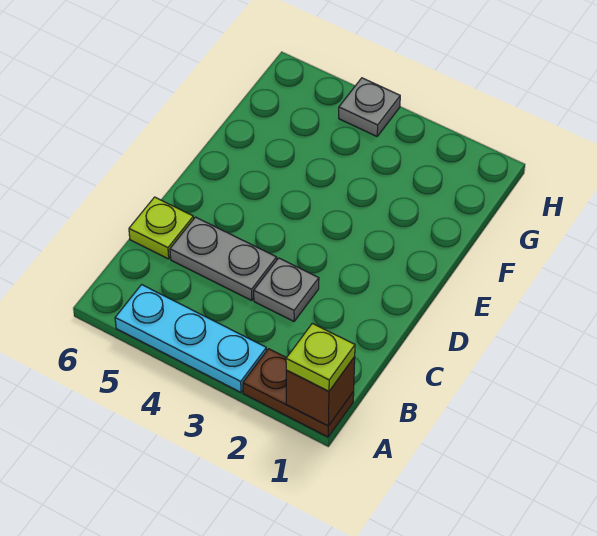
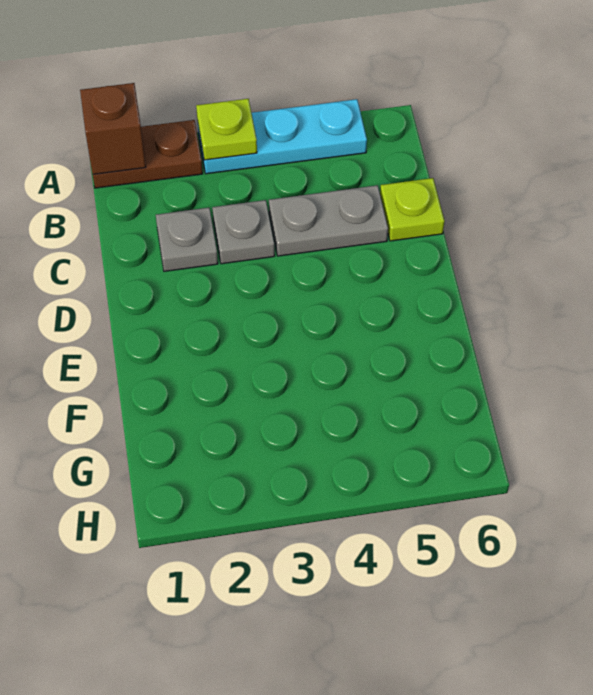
lime plate A1 level 3 -> lime plate A3 level 2
grey plate H4 level 1 -> grey plate C2 level 1

